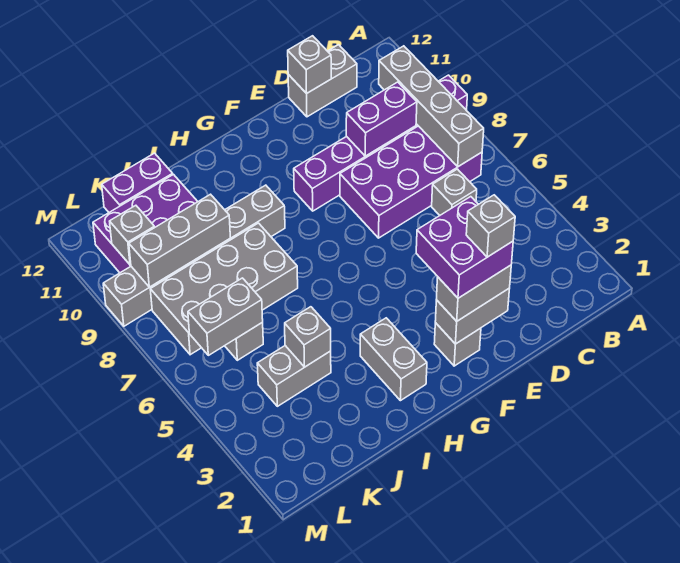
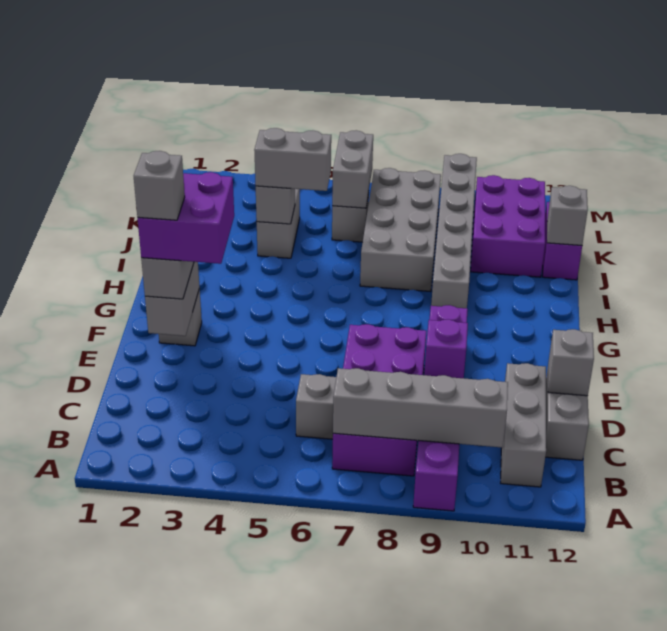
purple brick C9:D9 level 2 -> purple brick D9 level 2
grey brick H2:H3 level 1 -> grey brick J4:J5 level 3
grey brick J9:L9 level 2 -> grey brick B11:D11 level 1
grey brick L10 level 2 -> grey brick J12 level 2

